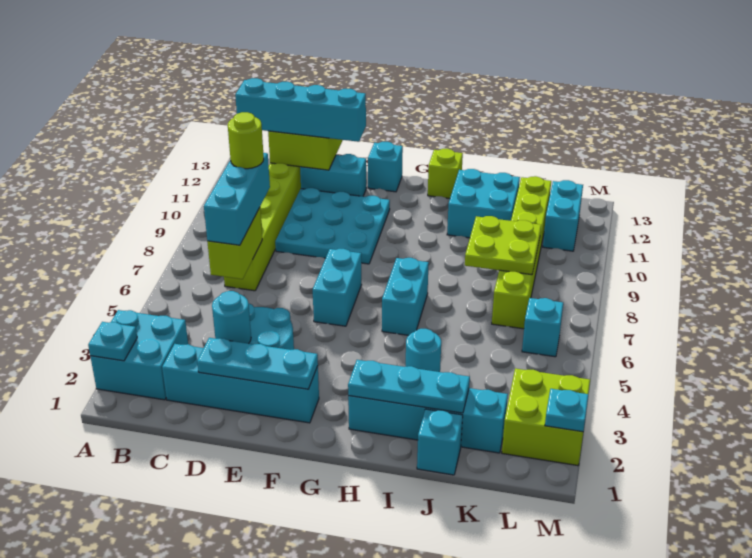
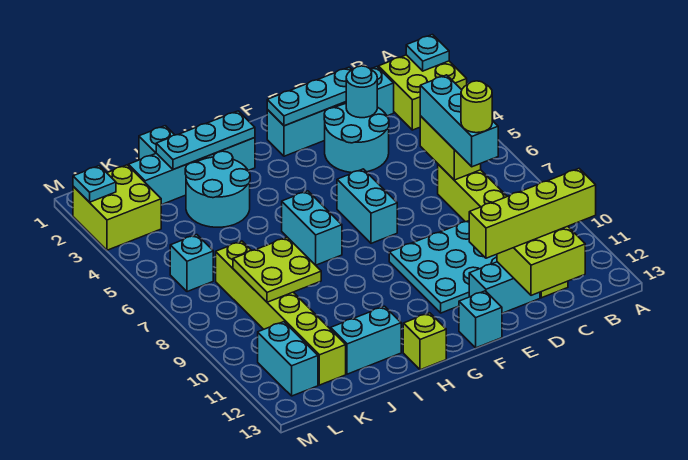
cyan brick A2:B3 level 1 -> lime brick A2:B3 level 1
cyan brick B12:E12 level 3 -> lime brick B12:E12 level 3
cyan round brick I4 level 1 -> cyan round brick I3:J4 level 1
cyan brick I11:J12 level 1 -> cyan brick I12:J12 level 1

